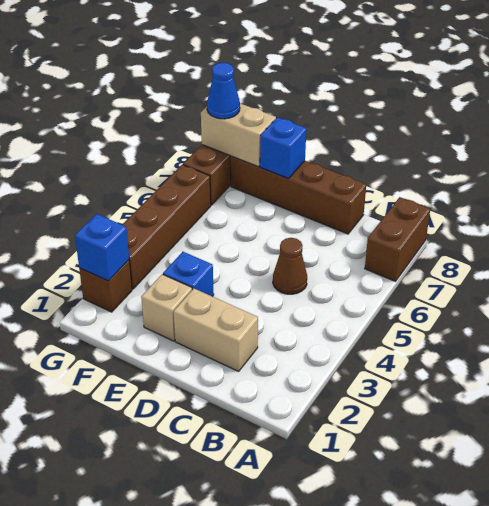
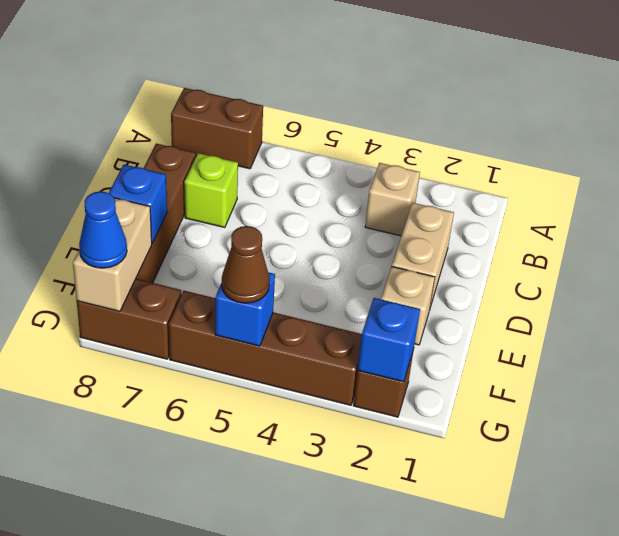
none -> tan brick B3 level 1
brown cone C5 level 1 -> brown cone G5 level 3
none -> lime brick C7 level 1
blue brick E3 level 1 -> blue brick G5 level 2

